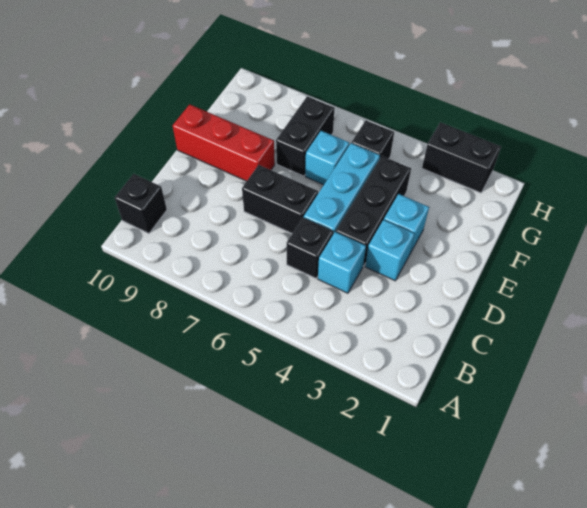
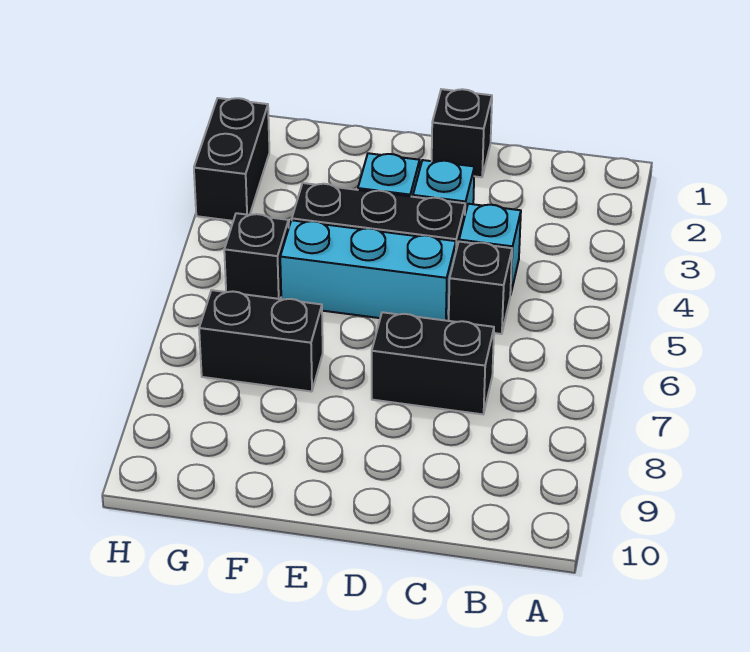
black brick B10 level 1 -> black brick D1 level 1
black brick D6:D7 level 1 -> black brick C7:D7 level 1
red brick E8:E10 level 1 -> none
cyan brick F6 level 1 -> none

